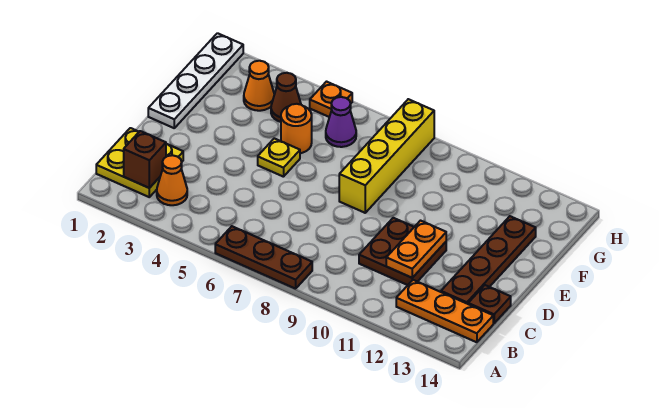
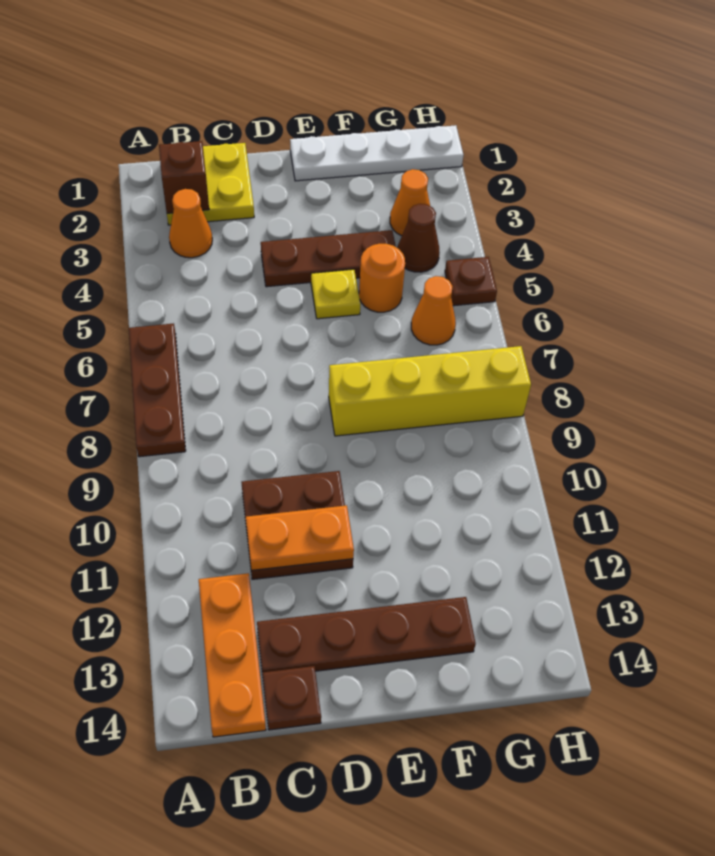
none -> brown plate D4:F4 level 1
purple cone G6 level 1 -> orange cone G6 level 1
orange plate H5 level 1 -> brown plate H5 level 1

